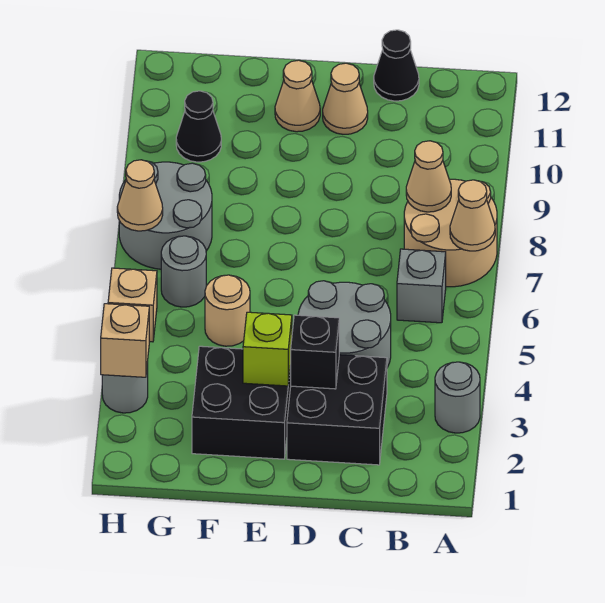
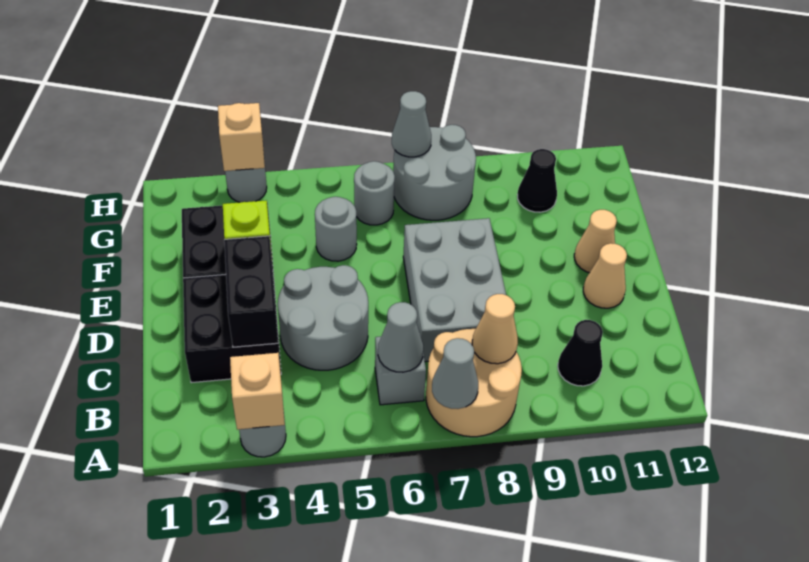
tan cone A7 level 2 -> grey cone A7 level 2
none -> grey cone B6 level 2
none -> grey brick C7:E8 level 1
black cone C12 level 1 -> black cone B10 level 1
black brick D3 level 2 -> black brick C3:D3 level 2
tan round brick F5 level 1 -> grey round brick F5 level 1
tan brick H5 level 1 -> tan brick A3 level 2
tan cone H7 level 2 -> grey cone H7 level 2

